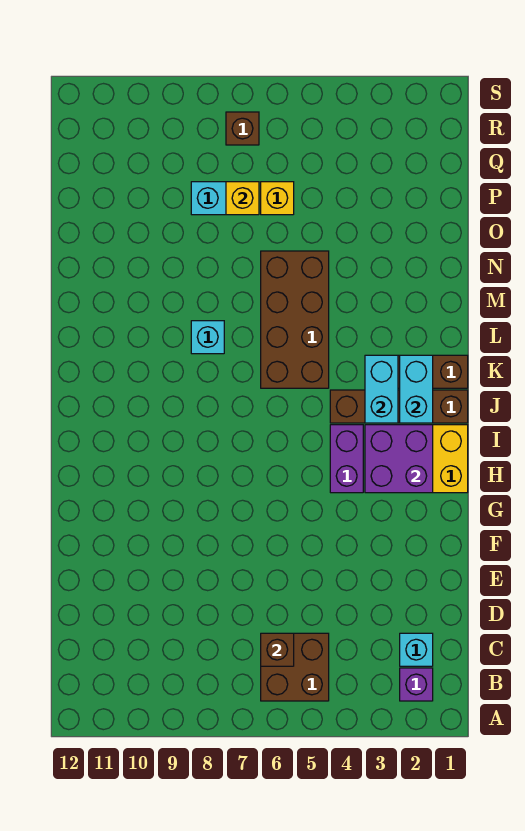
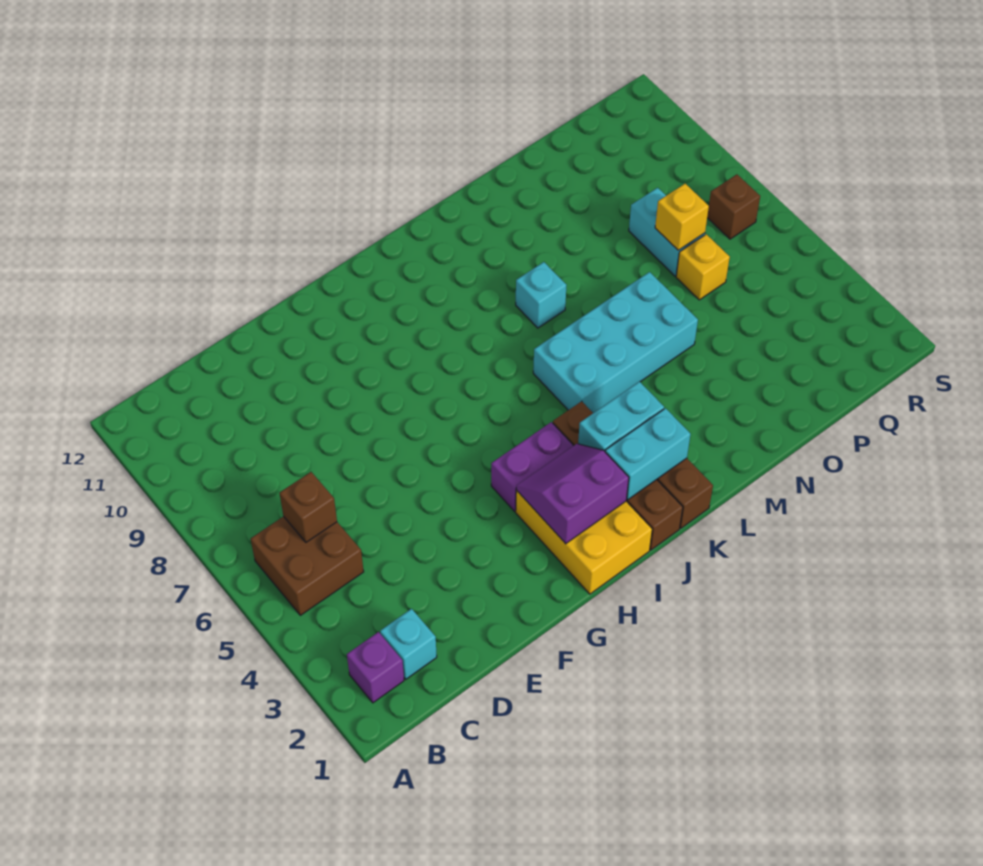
purple brick H2:I3 level 2 -> purple slope H2:I3 level 2 top 2
brown brick K5:N6 level 1 -> cyan brick K5:N6 level 1

